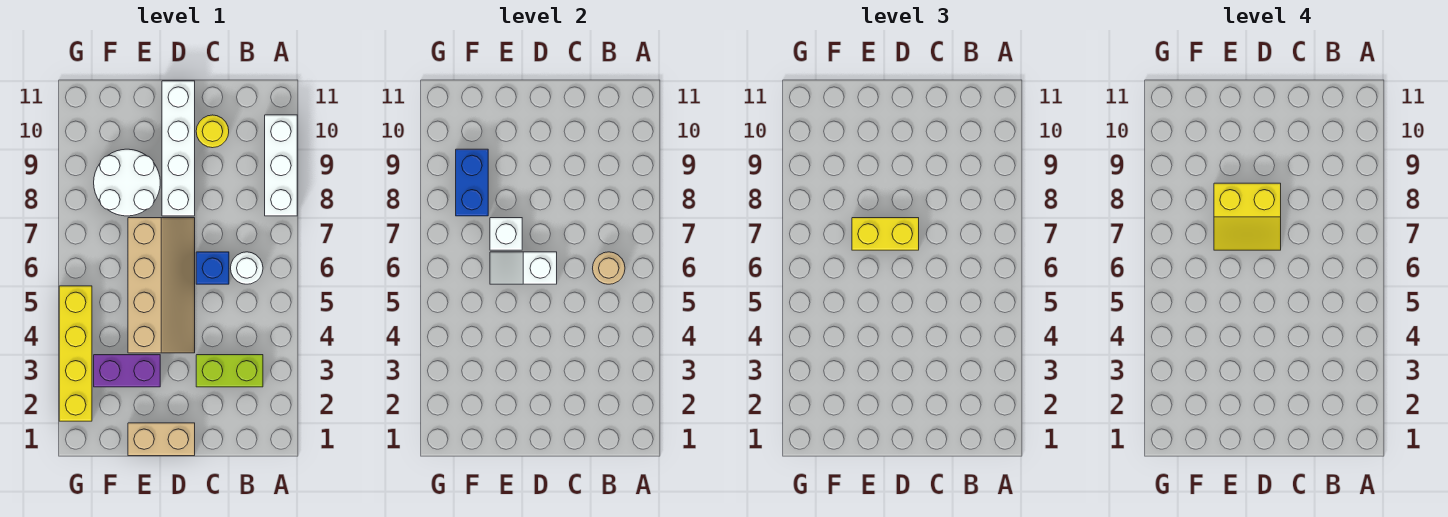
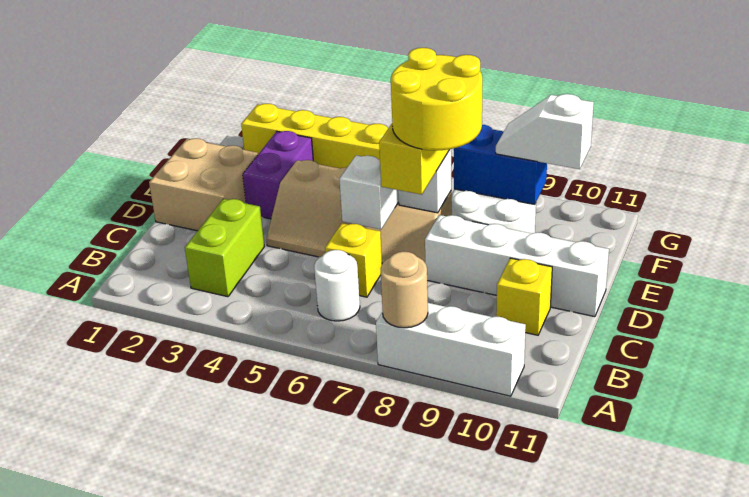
tan round brick B6 level 2 -> tan round brick A8 level 2
blue brick C6 level 1 -> yellow brick C6 level 1
yellow round brick C10 level 1 -> yellow brick C10 level 1
tan brick D1:E1 level 1 -> tan brick D1:E2 level 1
yellow slope D7:E8 level 4 top 8 -> yellow round brick D7:E8 level 4
none -> white slope F9:F10 level 3 top 10

